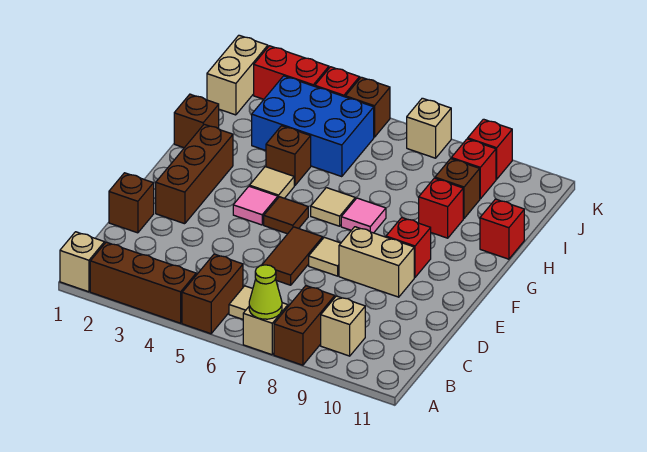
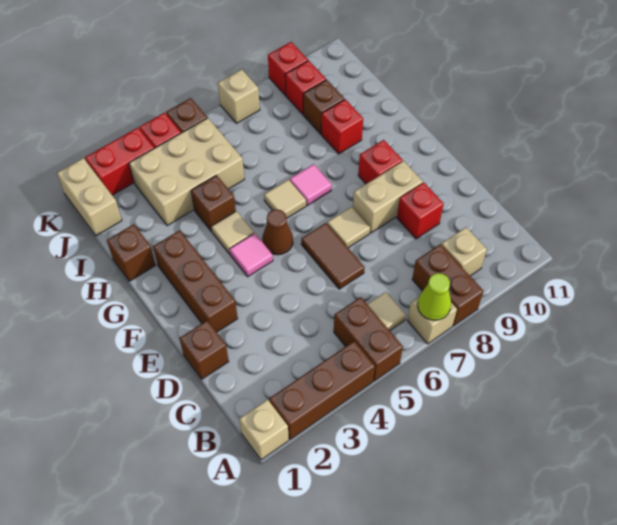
brown tile F5 level 1 -> brown cone F5 level 1
red brick H11 level 1 -> red brick D9 level 1
blue brick I3:J5 level 1 -> tan brick I3:J5 level 1

